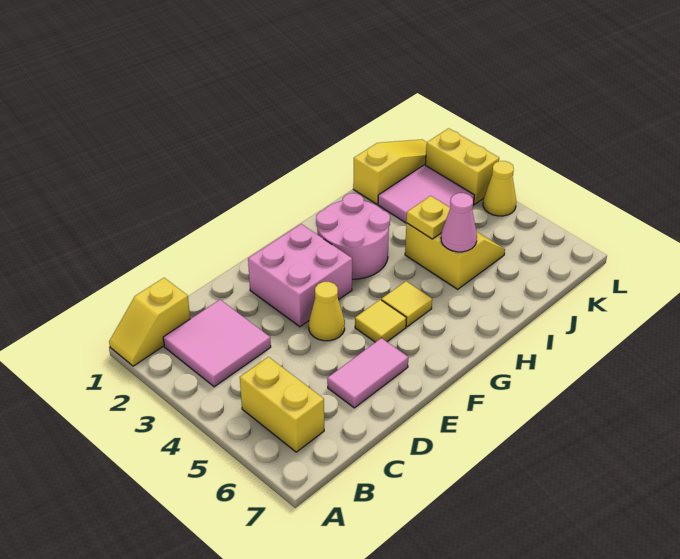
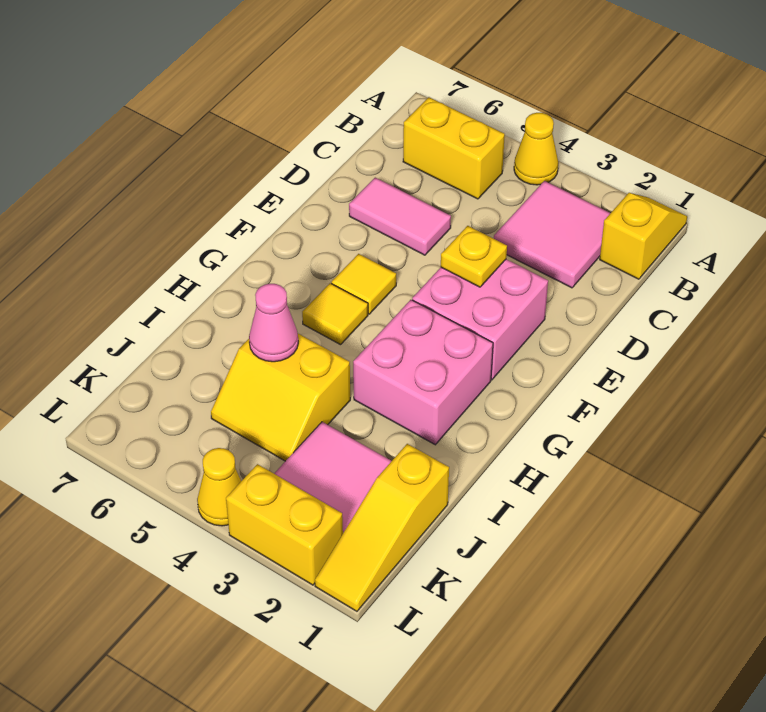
pink tile D6:E6 level 1 -> pink tile D5:D6 level 1
yellow cone E4 level 1 -> yellow cone A4 level 1
pink round brick G2:H3 level 1 -> pink brick G2:H3 level 1
yellow plate I4 level 2 -> yellow plate E3 level 2

